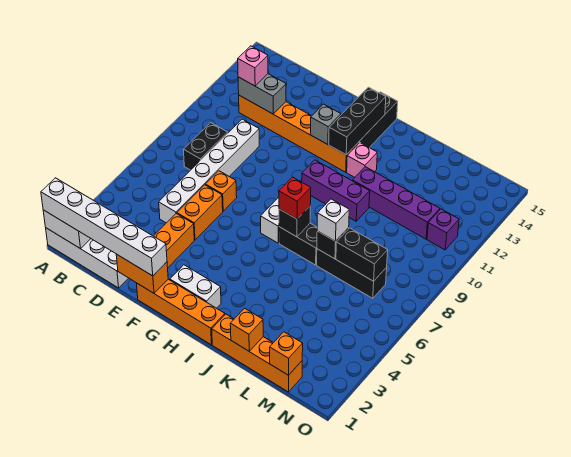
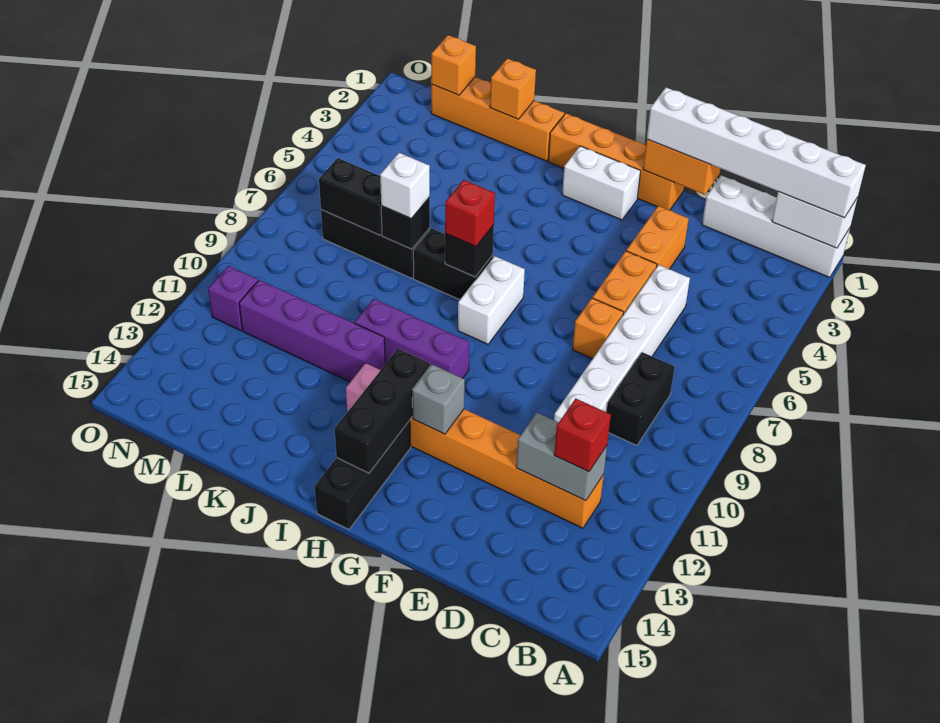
pink brick C12 level 3 -> red brick C12 level 3

